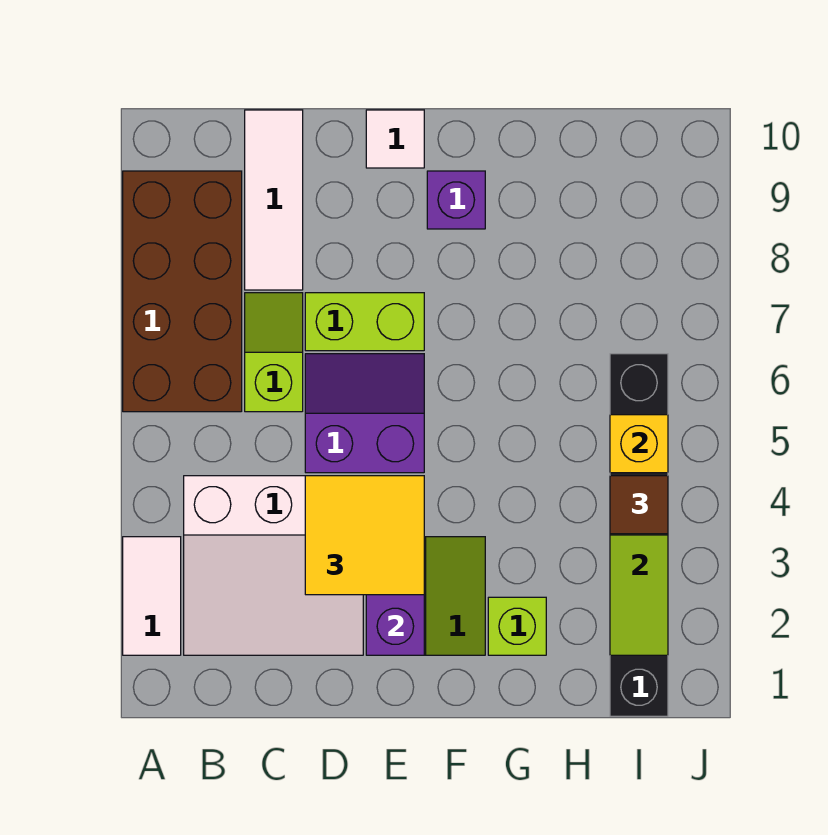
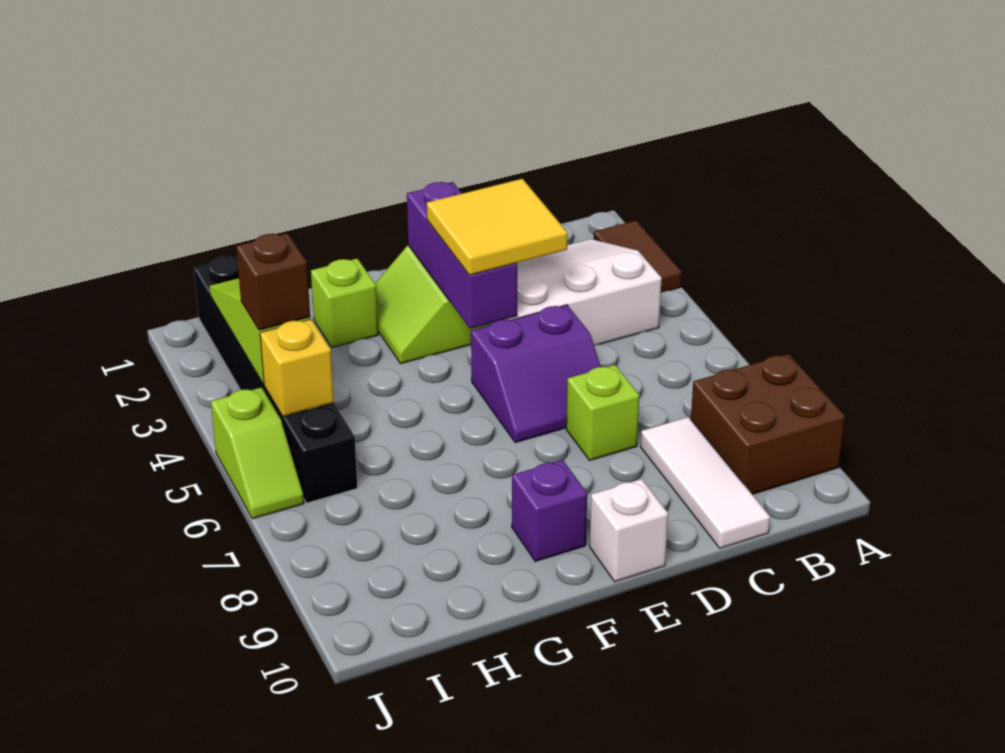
white tile A2:A3 level 1 -> brown tile A2:A3 level 1
brown brick A6:B9 level 1 -> brown brick A8:B9 level 1
lime slope C6:C7 level 1 top 6 -> lime slope J5:J6 level 1 top 5
lime brick D7:E7 level 1 -> lime brick D7 level 1
white tile E10 level 1 -> white brick E10 level 1
brown tile I4 level 3 -> brown brick I4 level 3

